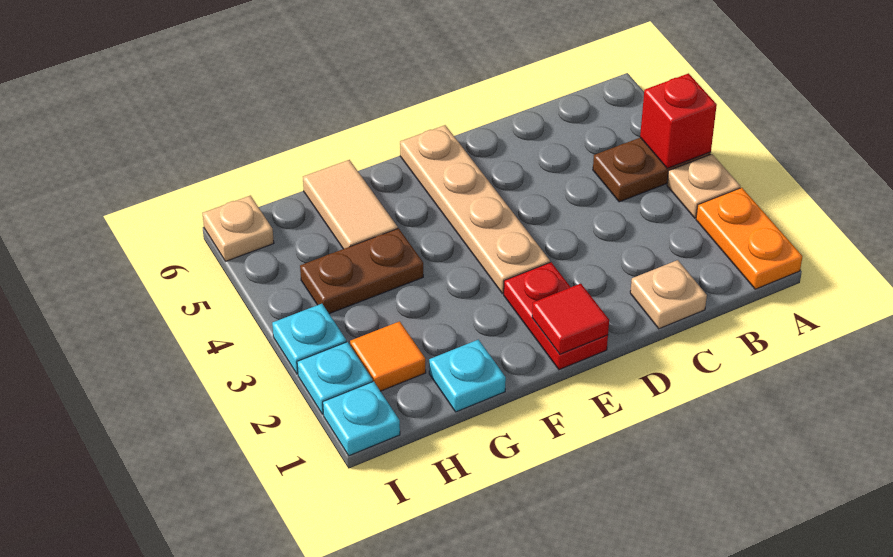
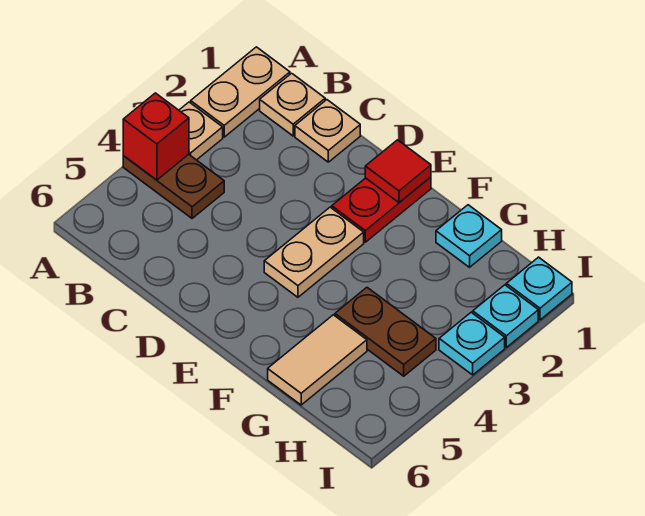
orange plate A1:A2 level 1 -> tan plate A1:A2 level 1
tan plate E3:E6 level 1 -> tan plate E3:E4 level 1
orange tile H2 level 1 -> none
tan plate I6 level 1 -> tan plate B1 level 1

